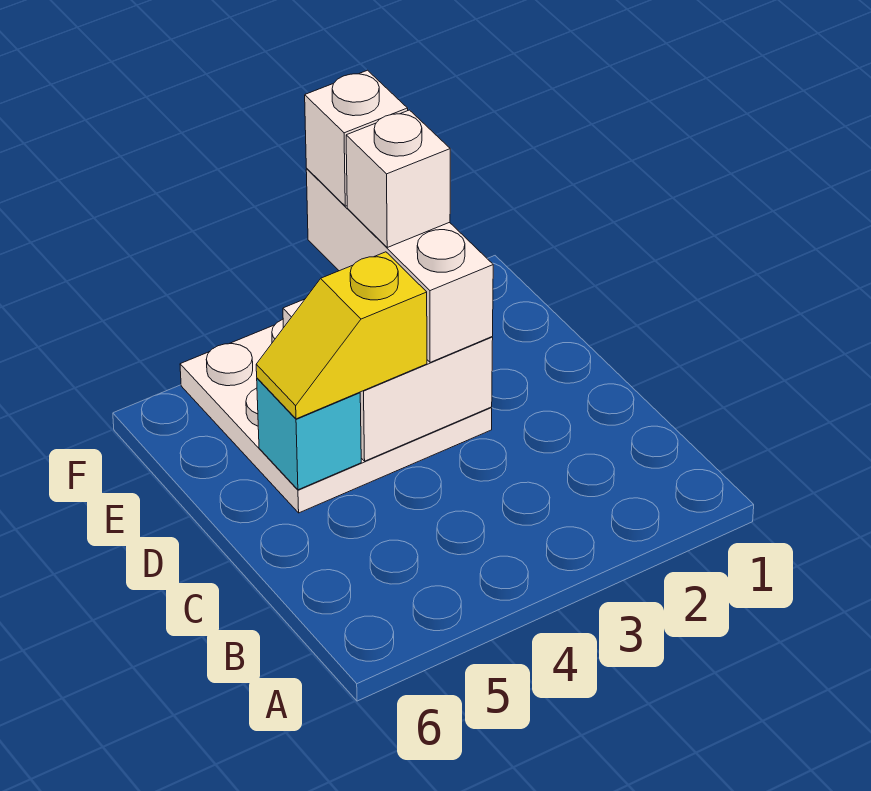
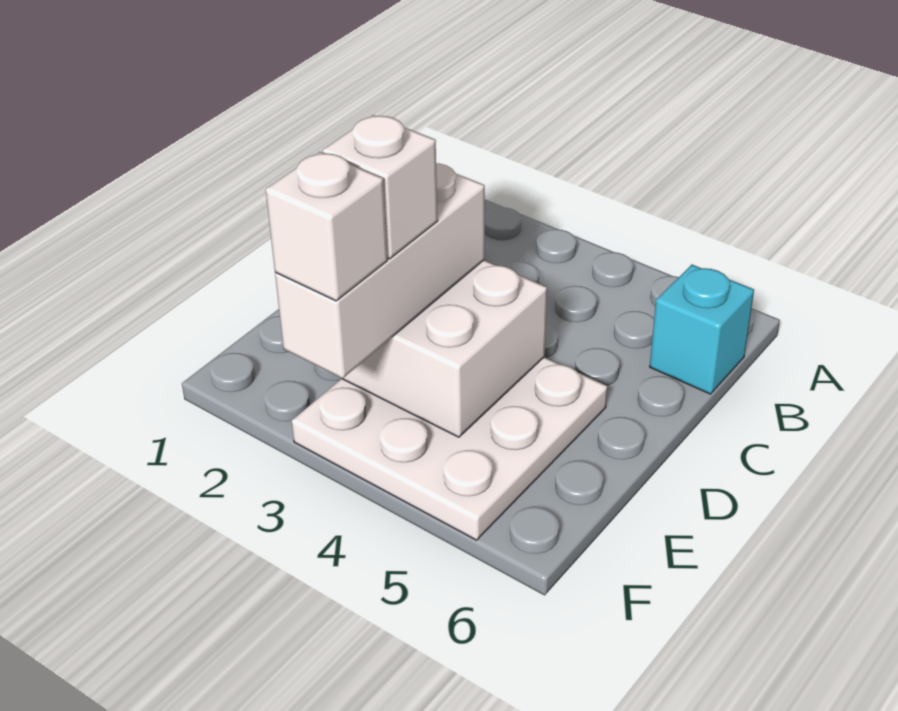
yellow slope D4:D5 level 3 top 4 -> none
cyan brick D5 level 2 -> cyan brick B6 level 1

